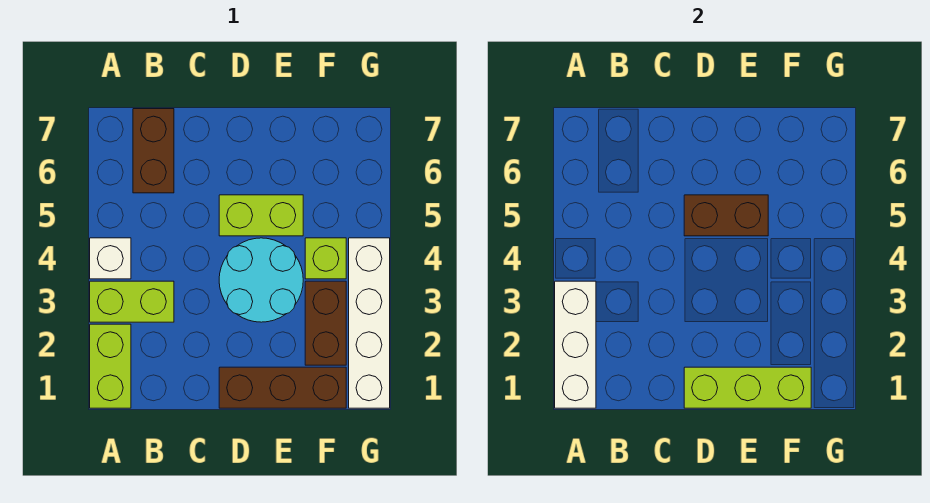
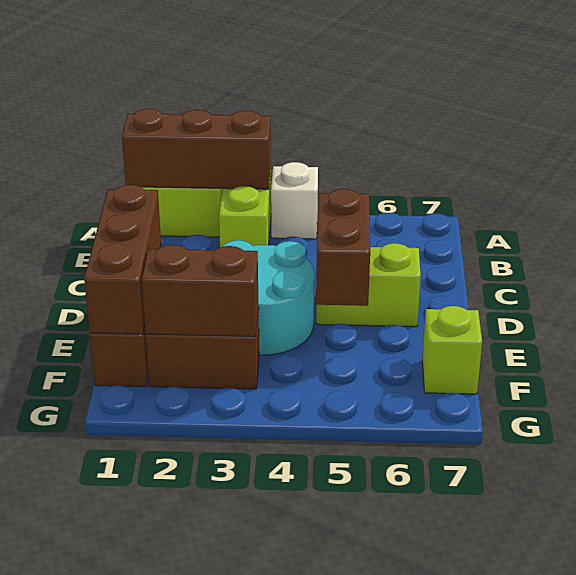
white brick A1:A3 level 2 -> brown brick A1:A3 level 2
brown brick B6:B7 level 1 -> brown brick F2:F3 level 2
lime brick D1:F1 level 2 -> brown brick D1:F1 level 2
lime brick D5:E5 level 1 -> lime brick D5:D6 level 1
lime brick F4 level 1 -> lime brick F7 level 1
white brick G1:G4 level 1 -> none

